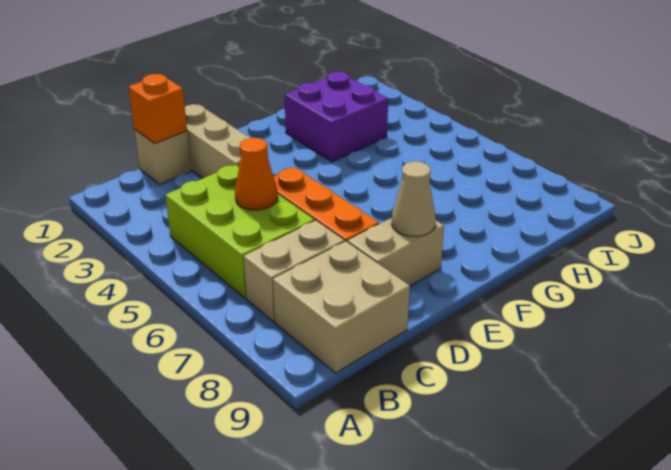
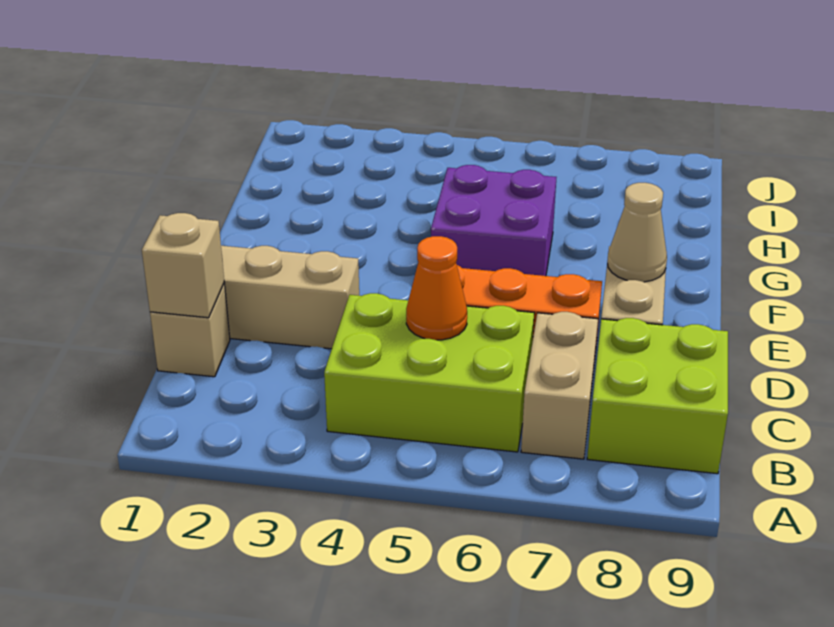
tan brick B8:C9 level 1 -> lime brick B8:C9 level 1
orange brick C1 level 2 -> tan brick C1 level 2
purple brick G2:H3 level 1 -> purple brick F5:G6 level 1

